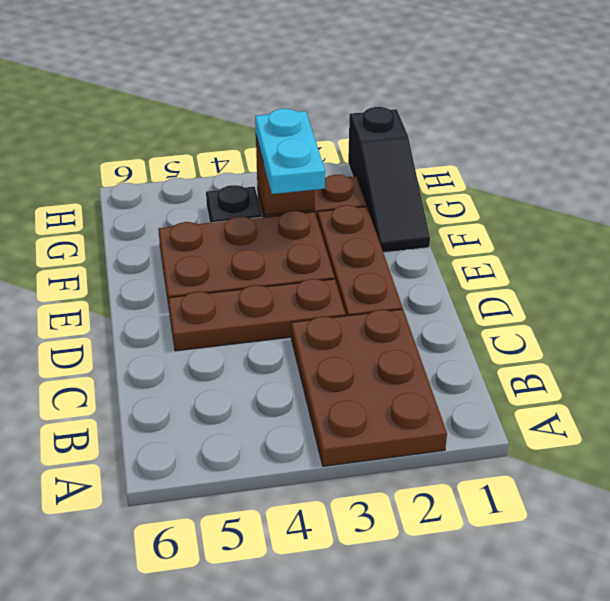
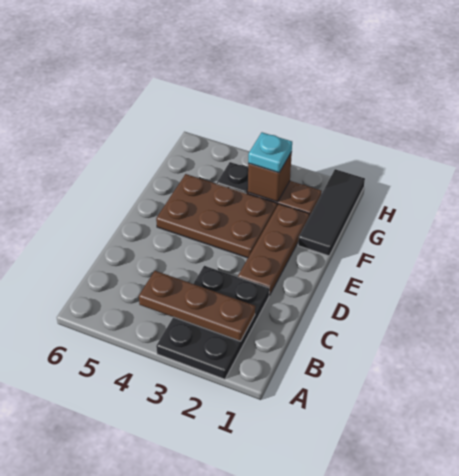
brown plate A2:C3 level 1 -> black plate A2:C3 level 1
brown plate D3:D5 level 1 -> brown plate B2:B4 level 2
black slope F1:H1 level 1 top H -> black tile F1:H1 level 1
cyan plate F3:G3 level 3 -> cyan plate G3 level 3

